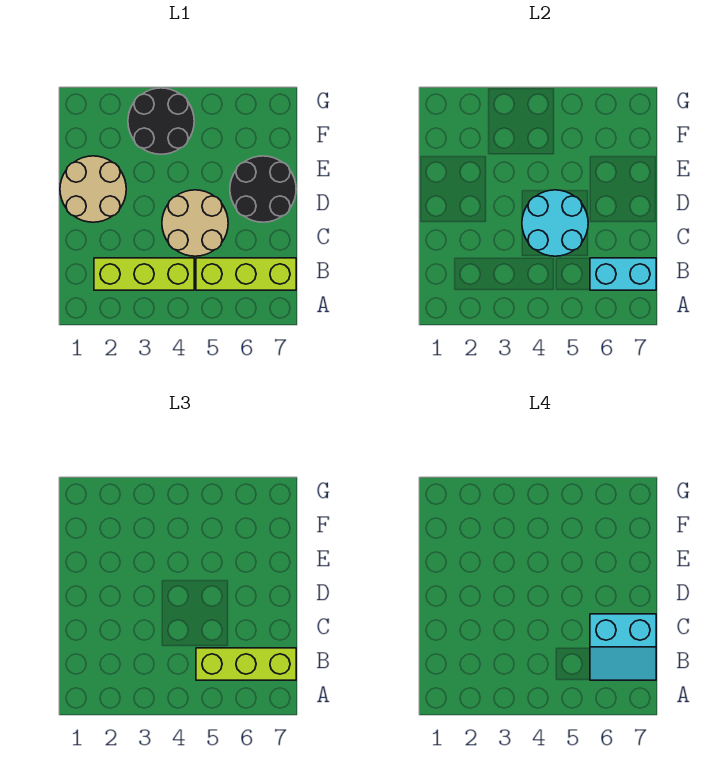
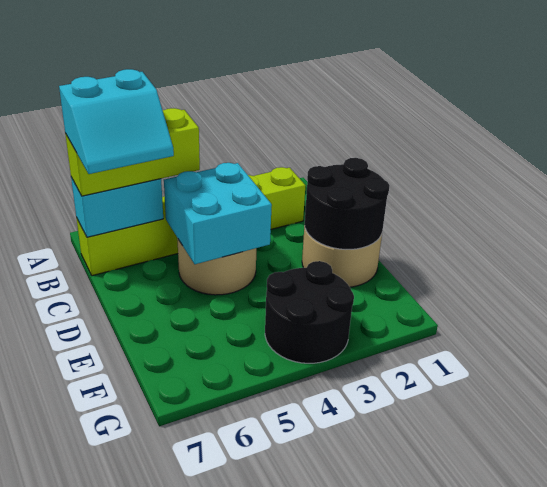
cyan slope B6:C7 level 4 top C -> cyan slope B6:C7 level 4 top B
cyan round brick C4:D5 level 2 -> cyan brick C4:D5 level 2
black round brick D6:E7 level 1 -> black round brick D1:E2 level 2

